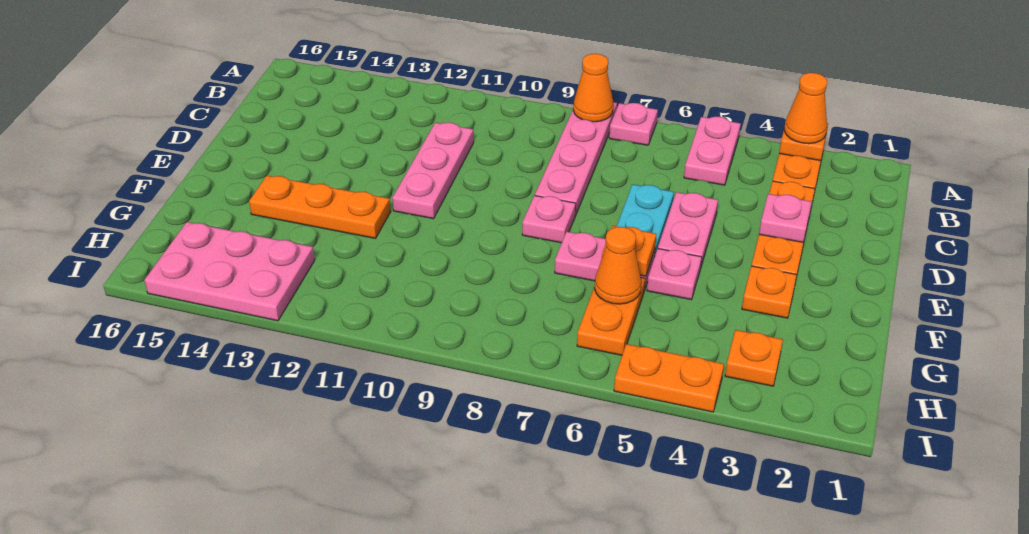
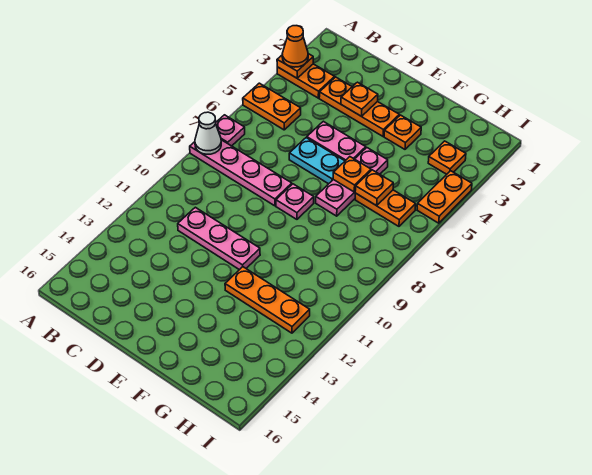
pink plate A5:B5 level 1 -> orange plate A5:B5 level 1
orange cone A8 level 2 -> white cone A8 level 2
pink plate D3 level 2 -> orange plate D3 level 2
orange plate F12:F14 level 1 -> orange plate F12:H12 level 1
orange cone G6 level 2 -> orange plate G6 level 2
pink plate H13:I15 level 1 -> none

